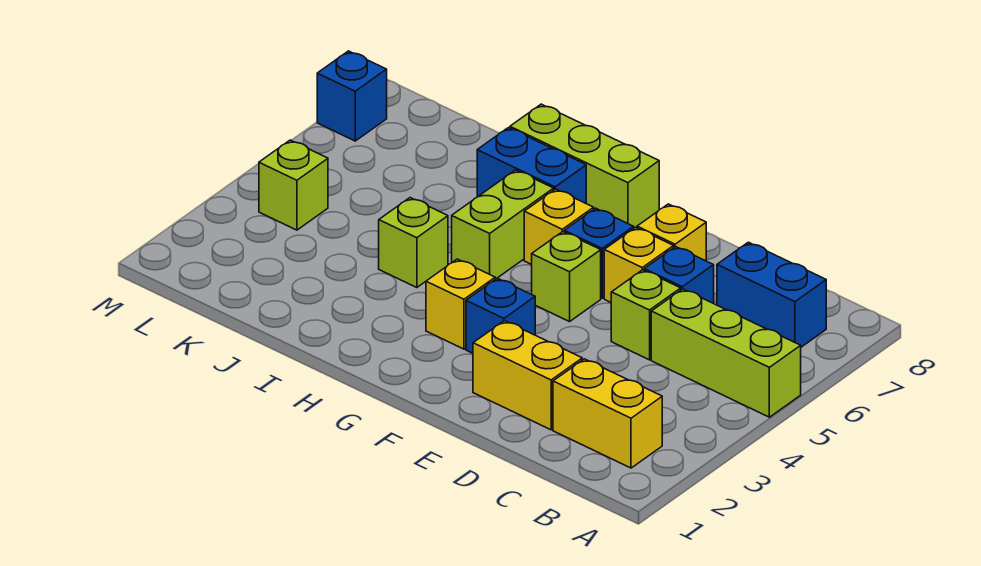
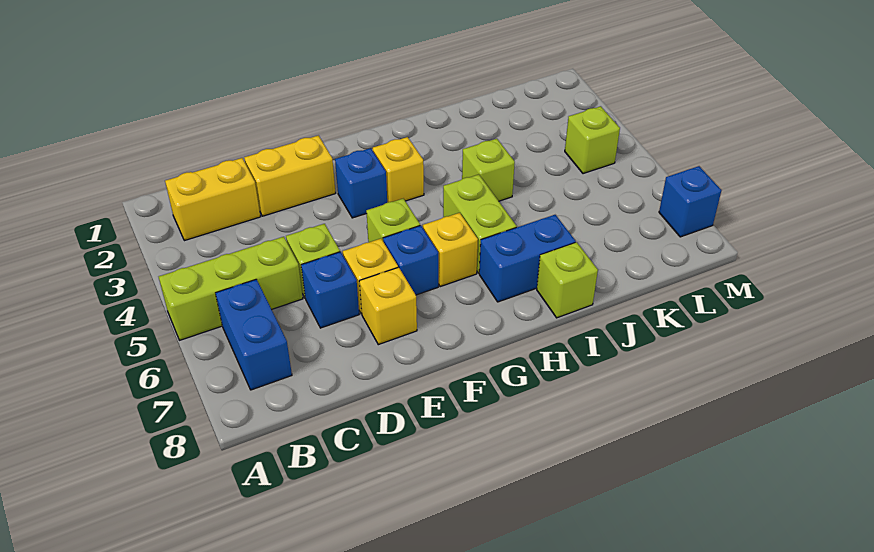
blue brick B7:C7 level 1 -> blue brick B6:B7 level 1
lime brick G8:I8 level 1 -> lime brick I8 level 1

